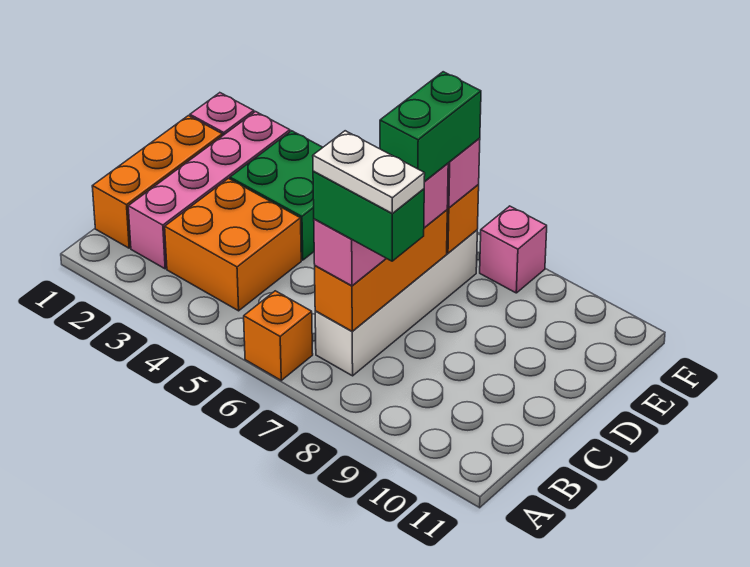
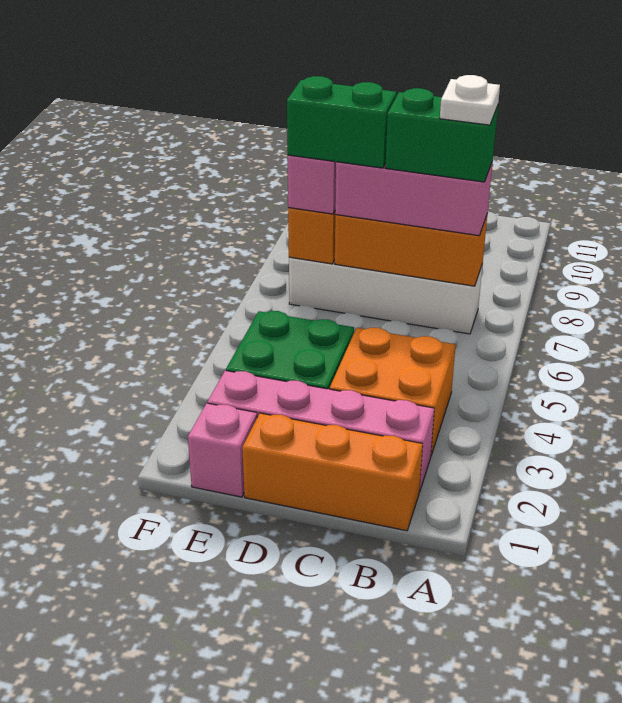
orange brick A6 level 1 -> none
green brick B7:B8 level 4 -> green brick B7:C7 level 4
white plate B7:B8 level 5 -> white plate B7 level 5
pink brick F8 level 1 -> none

